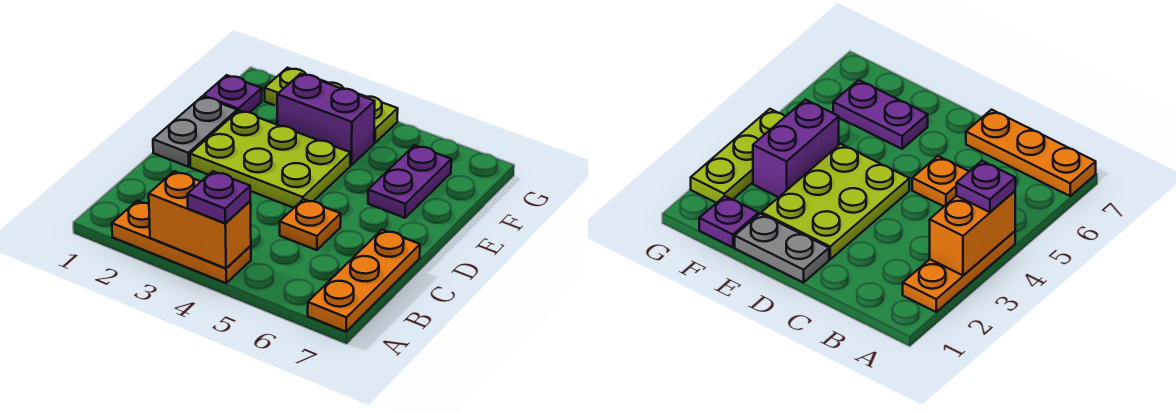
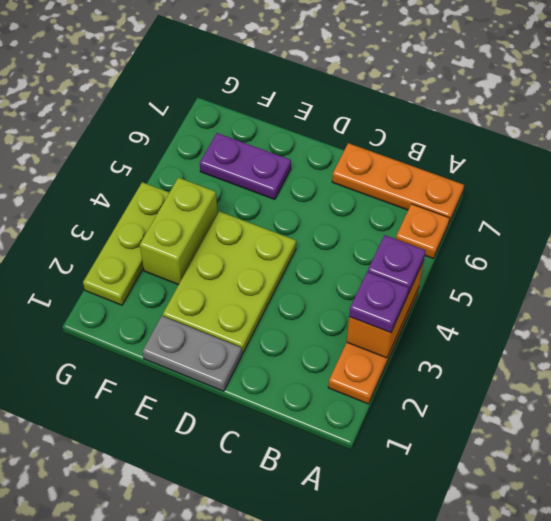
orange plate C5 level 1 -> orange plate A6 level 1
purple plate F1 level 1 -> purple plate A3 level 3
purple brick F3:F4 level 1 -> lime brick F3:F4 level 1

